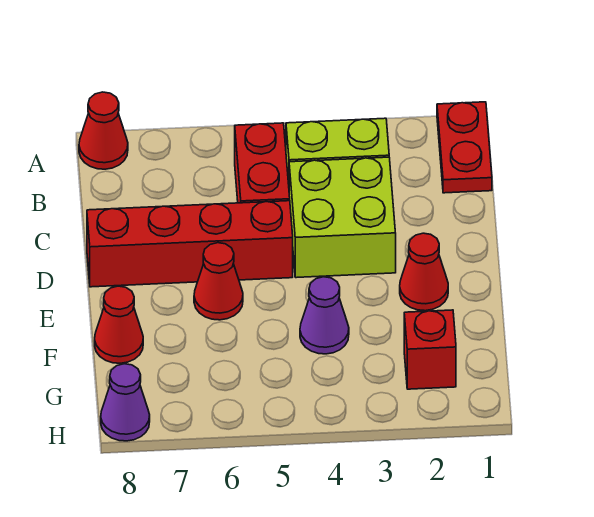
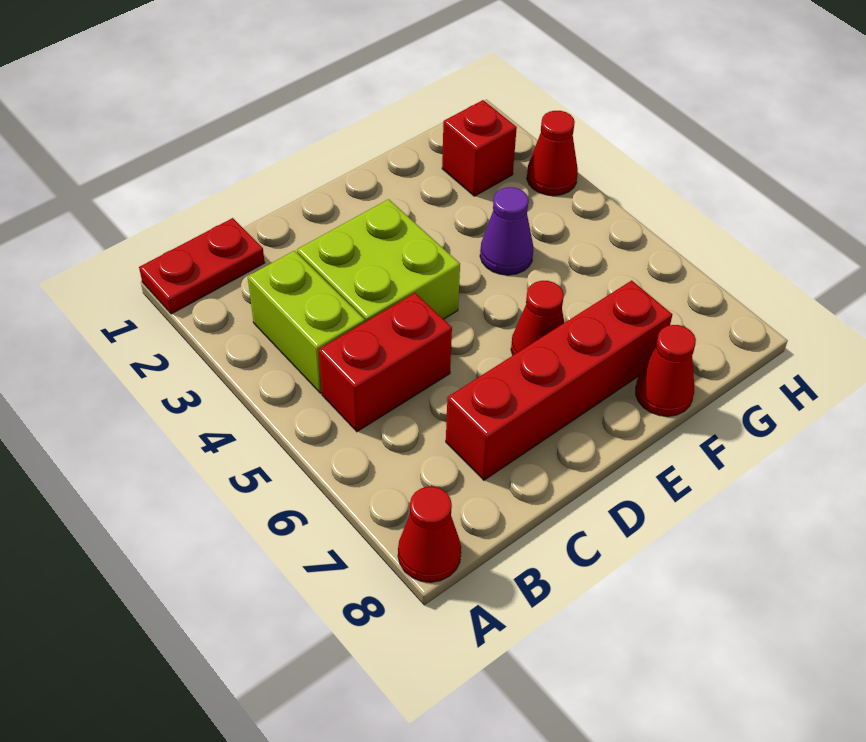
red brick D5:D8 level 1 -> red brick C7:F7 level 1
red cone E2 level 1 -> red cone H3 level 1
purple cone H8 level 1 -> none

